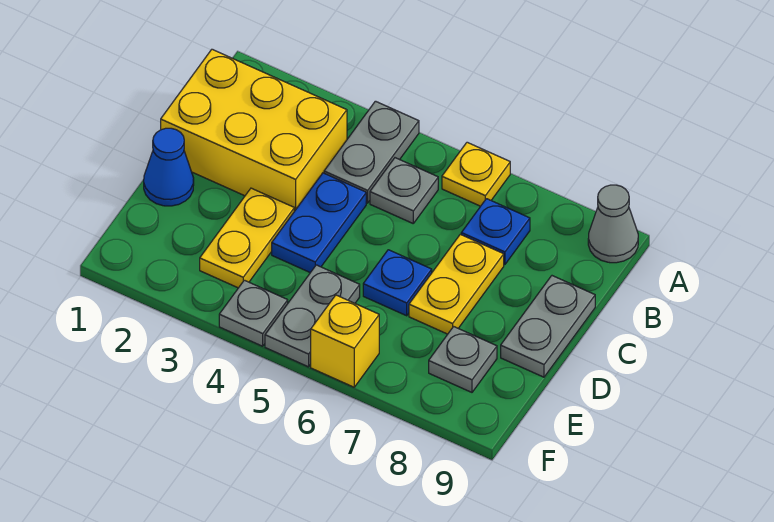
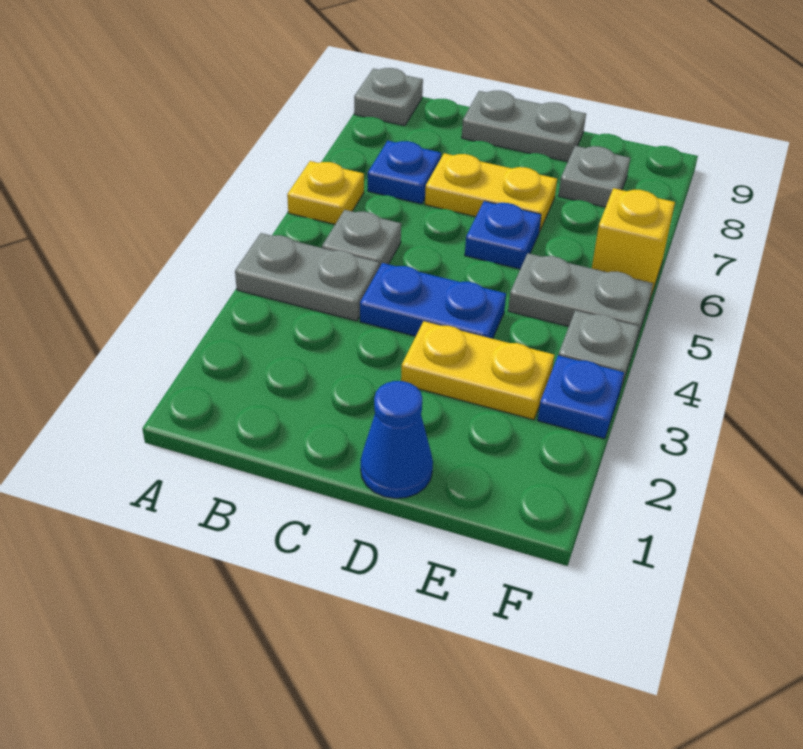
grey cone A9 level 1 -> grey plate A9 level 1
yellow brick B1:C3 level 1 -> none
none -> blue plate F3 level 1

